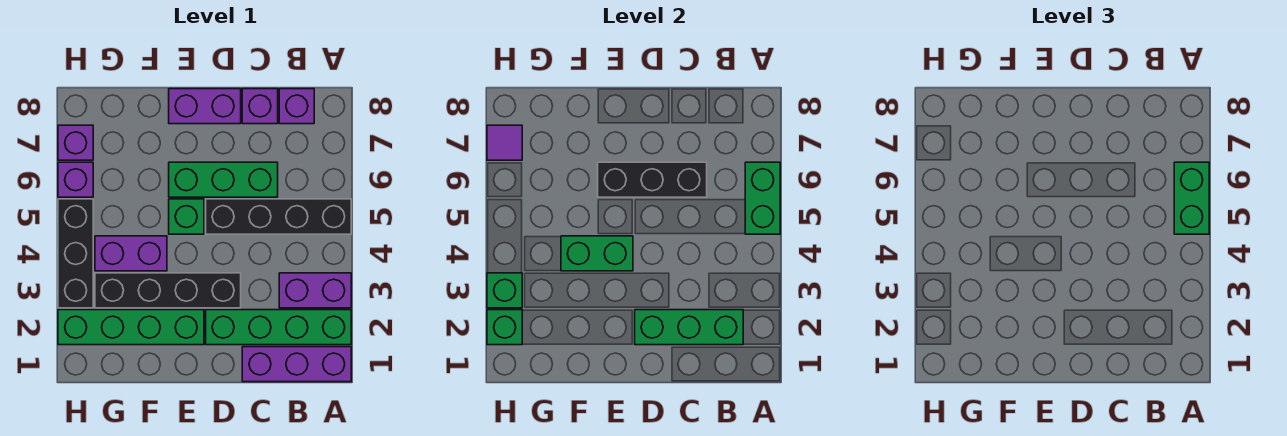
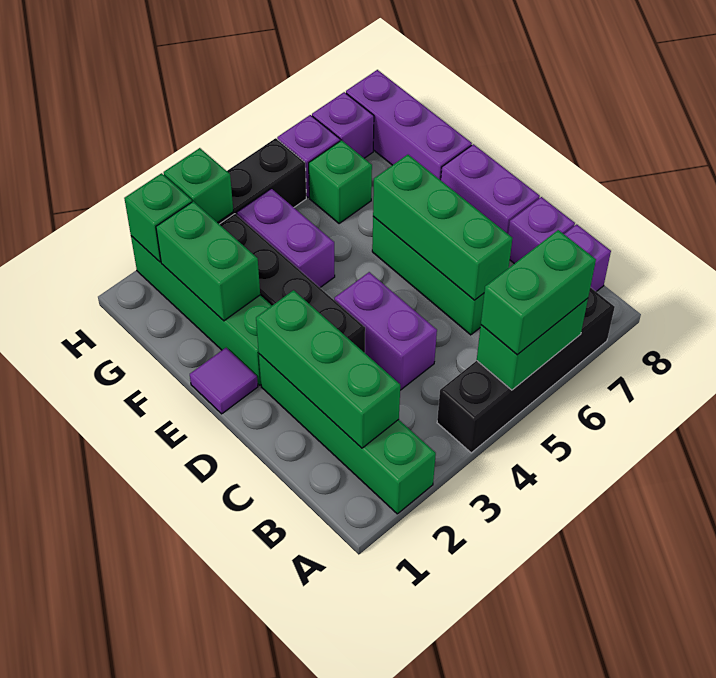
purple brick A1:C1 level 1 -> purple brick F8:H8 level 1
purple brick A3:B3 level 1 -> purple brick C4:D4 level 1
black brick A5:D5 level 1 -> black brick A4:A7 level 1
black brick C6:E6 level 2 -> green brick C6:E6 level 2
green brick E4:F4 level 2 -> green brick F2:G2 level 2
green brick E5 level 1 -> green brick G6 level 1
purple tile H7 level 2 -> purple tile E1 level 1

